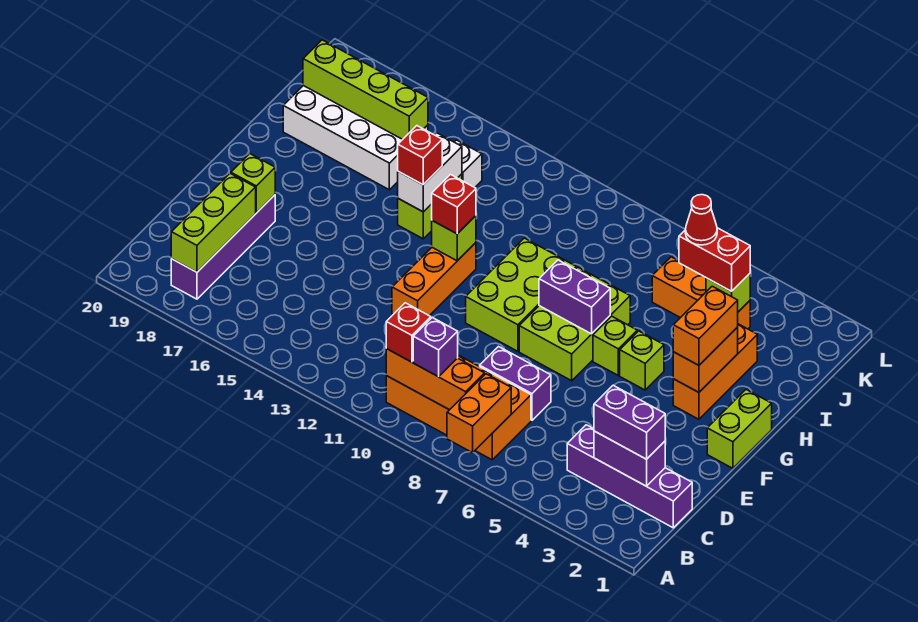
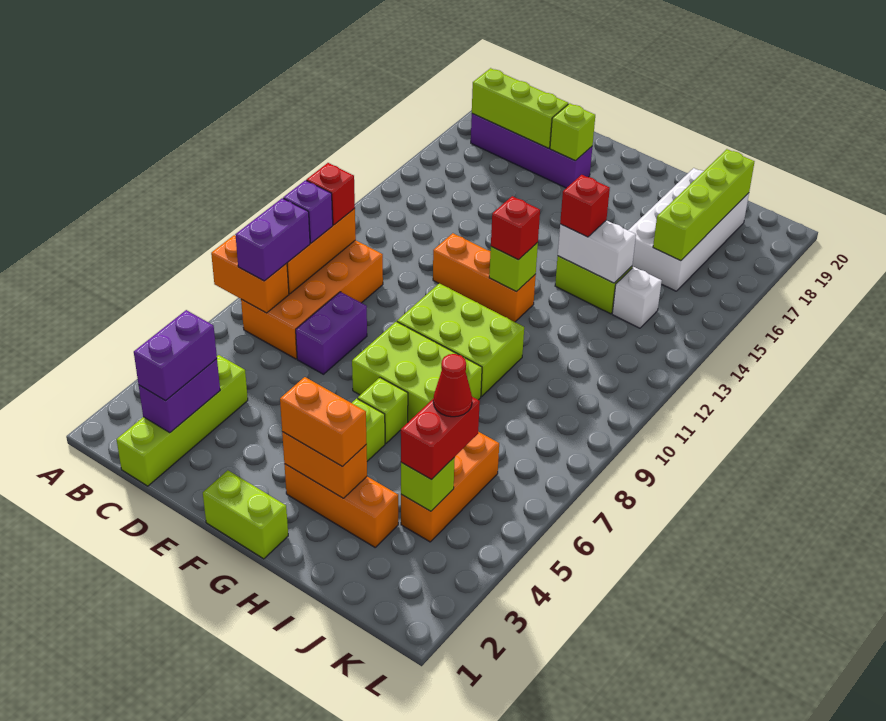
purple brick C1:C4 level 1 -> lime brick C1:C4 level 1
purple brick G7:G8 level 2 -> purple brick B7:B8 level 3

